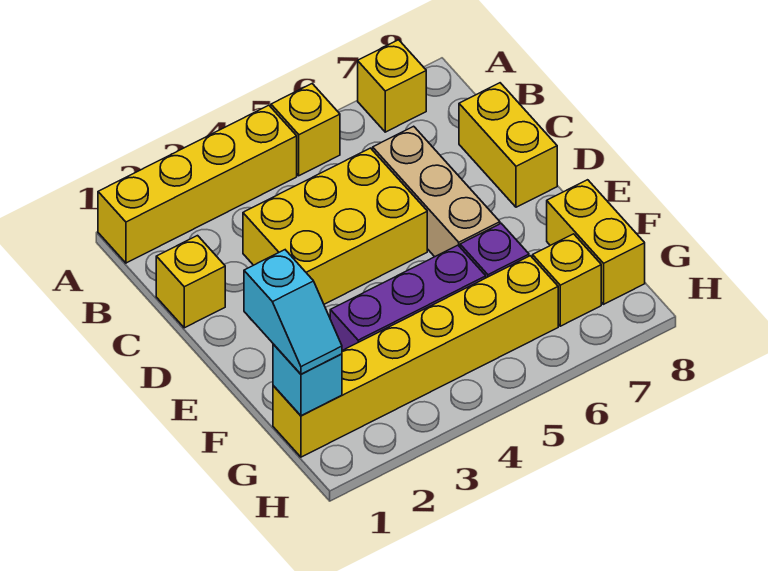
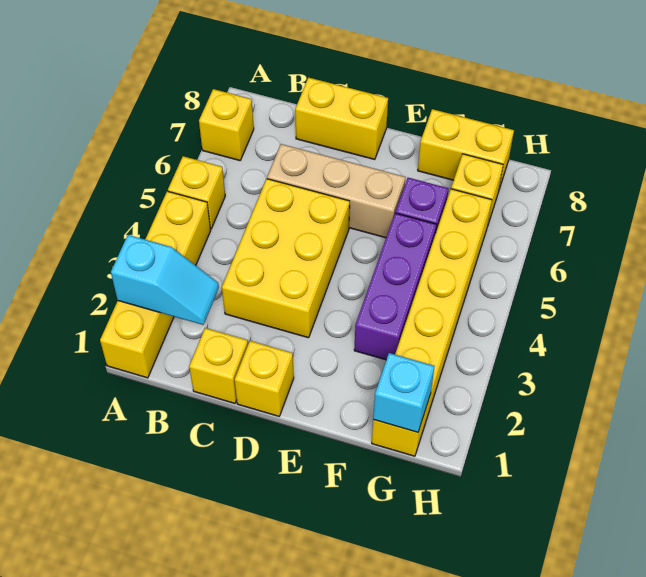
none -> yellow brick D1 level 1
cyan slope F1:G1 level 3 top F -> cyan slope A2:B2 level 2 top A

